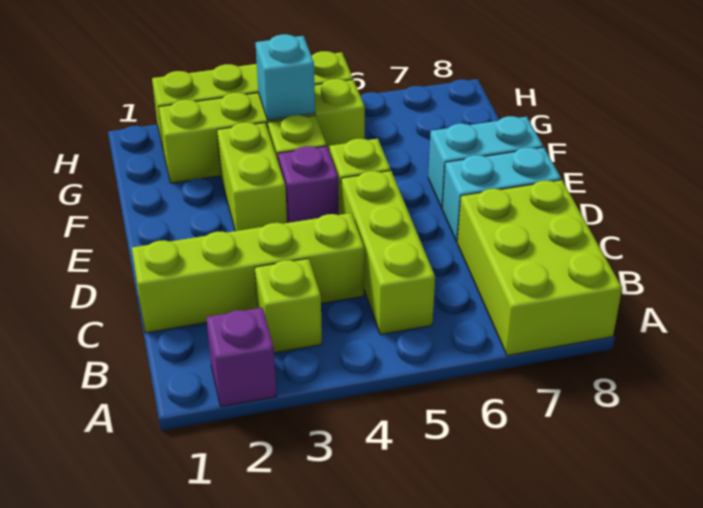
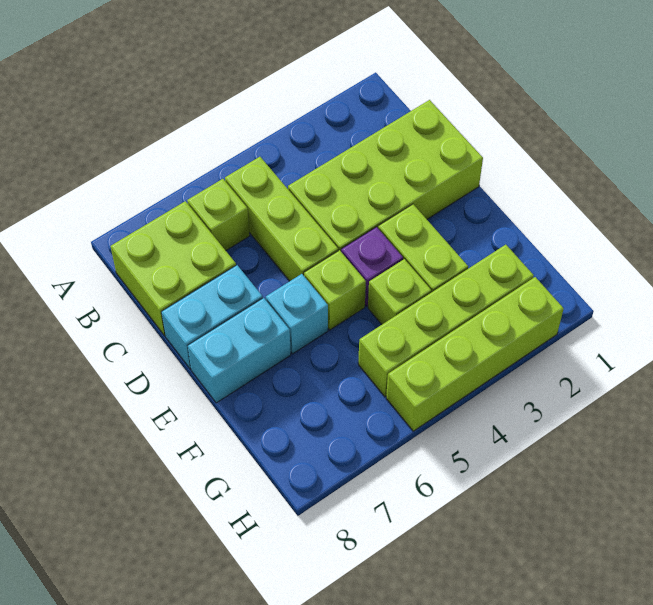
purple brick A2 level 1 -> none
lime brick A7:C8 level 1 -> lime brick B7:C8 level 1
lime brick B3 level 1 -> lime brick B6 level 1
lime brick C1:C4 level 1 -> lime brick C1:D4 level 1
cyan brick G4 level 2 -> cyan brick E6 level 1

